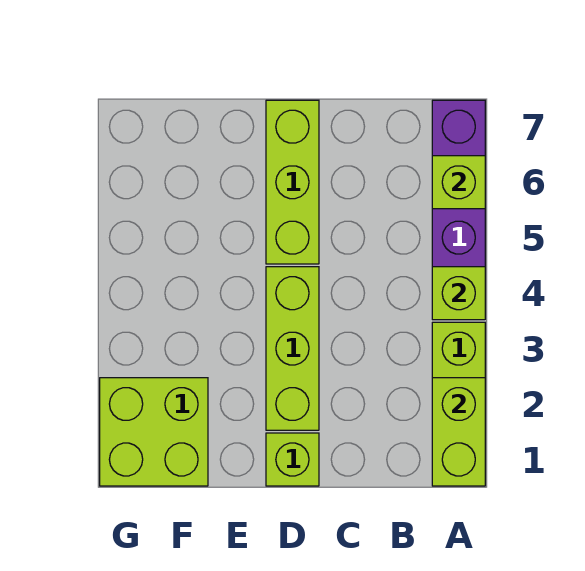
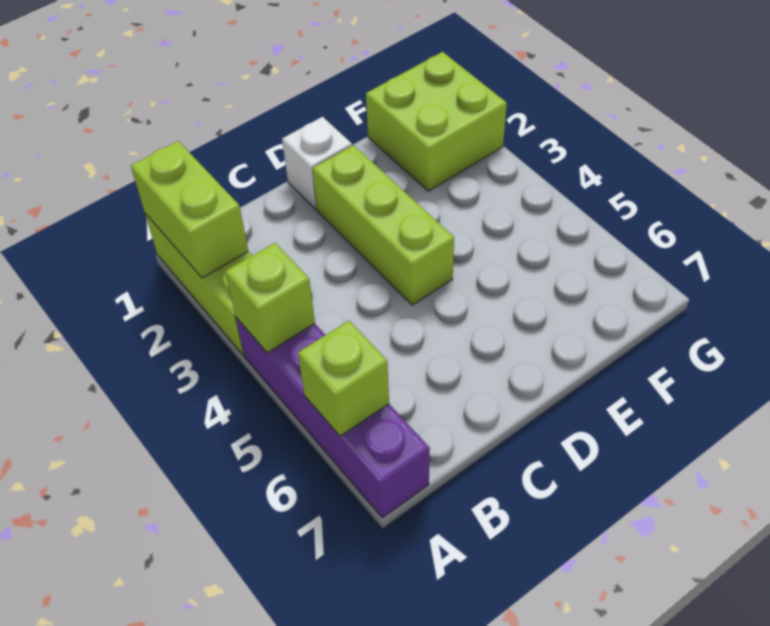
lime brick D1 level 1 -> white brick D1 level 1
lime brick D5:D7 level 1 -> none

